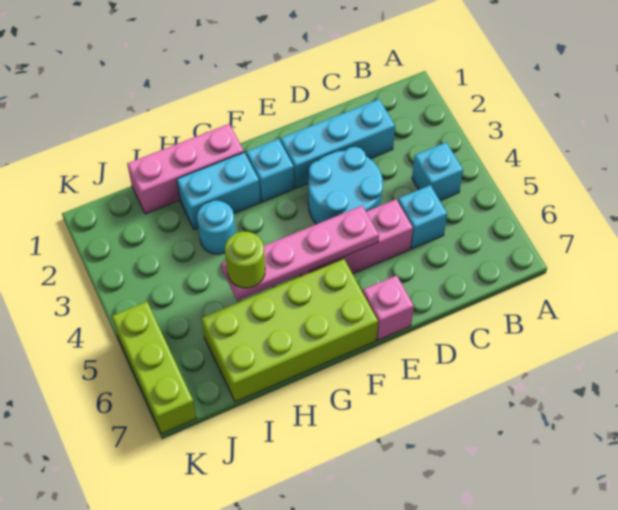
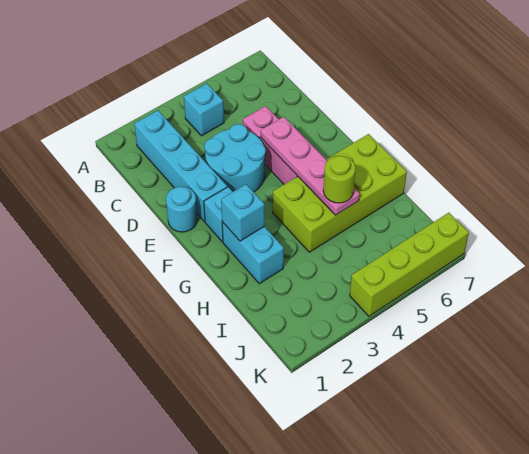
cyan brick C2:E2 level 1 -> cyan brick B2:E2 level 1
cyan brick C5 level 1 -> cyan brick G2 level 2
pink brick E7 level 1 -> none
lime brick F6:I7 level 1 -> lime brick G4:H7 level 1
pink brick G1:I1 level 1 -> none
cyan round brick H3 level 1 -> cyan round brick E1 level 1
lime brick K5:K7 level 1 -> lime brick K4:K7 level 1

